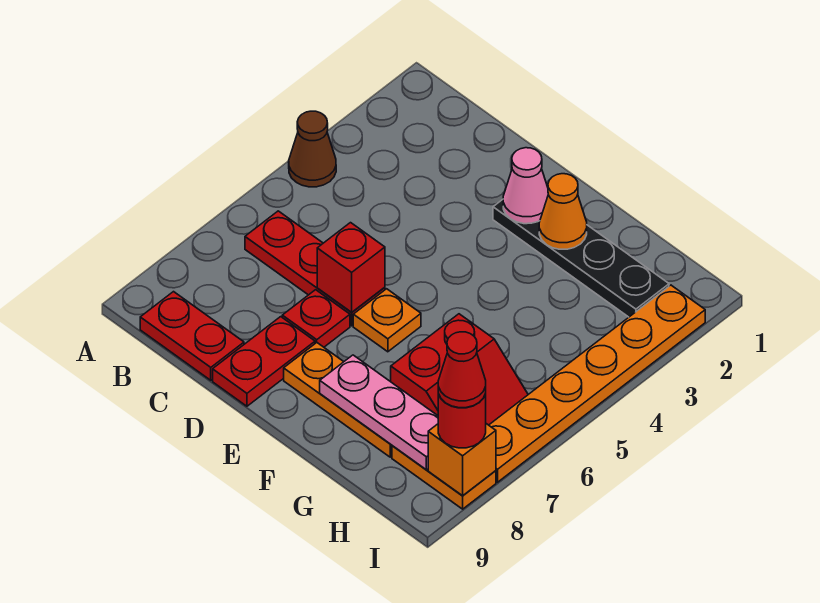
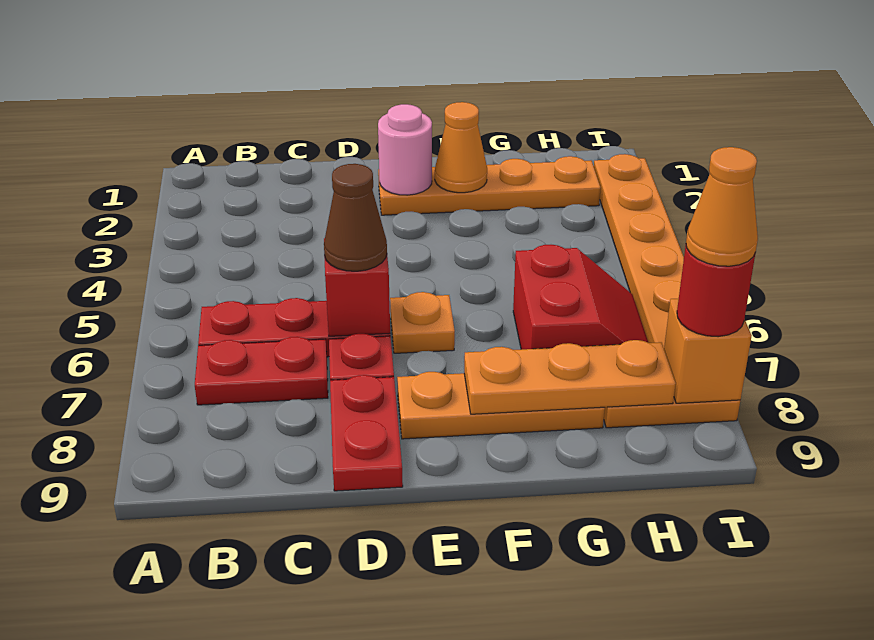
brown cone A4 level 1 -> brown cone D6 level 3
red plate B9:C9 level 1 -> red plate B7:C7 level 1
black plate E2:H2 level 1 -> orange plate E2:H2 level 1
pink cone E2 level 2 -> pink round brick E2 level 2
pink plate F8:H8 level 2 -> orange plate F8:H8 level 2
red cone I8 level 4 -> orange cone I8 level 4

